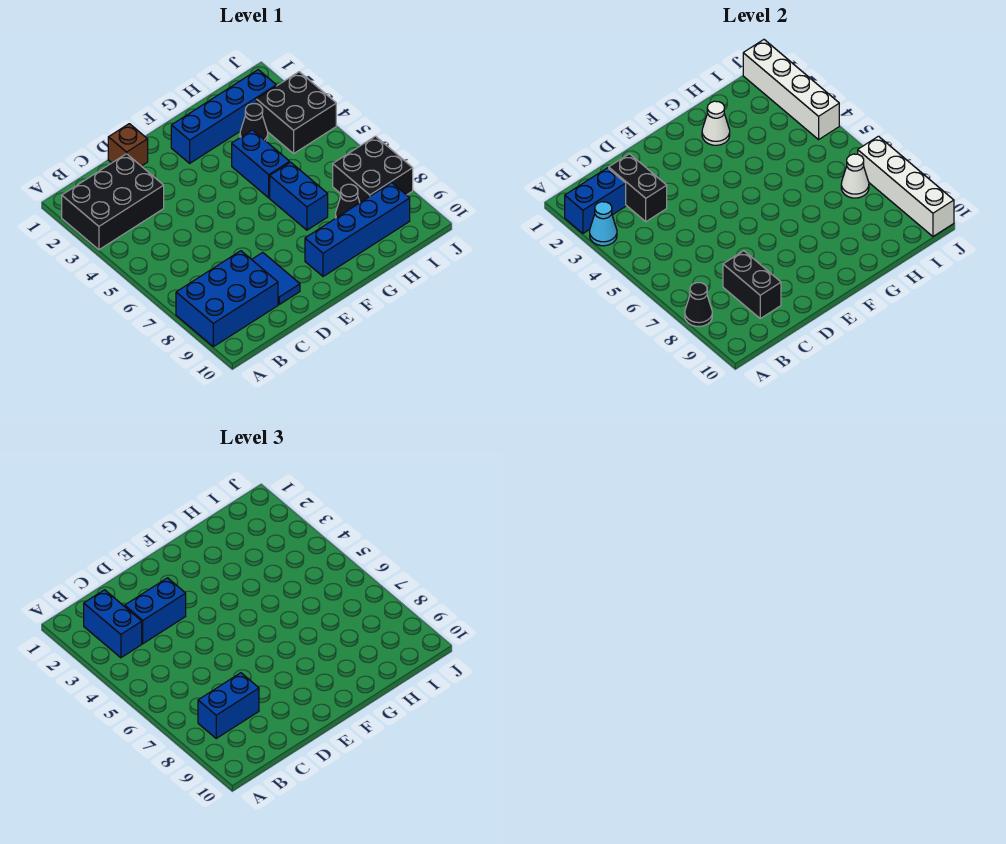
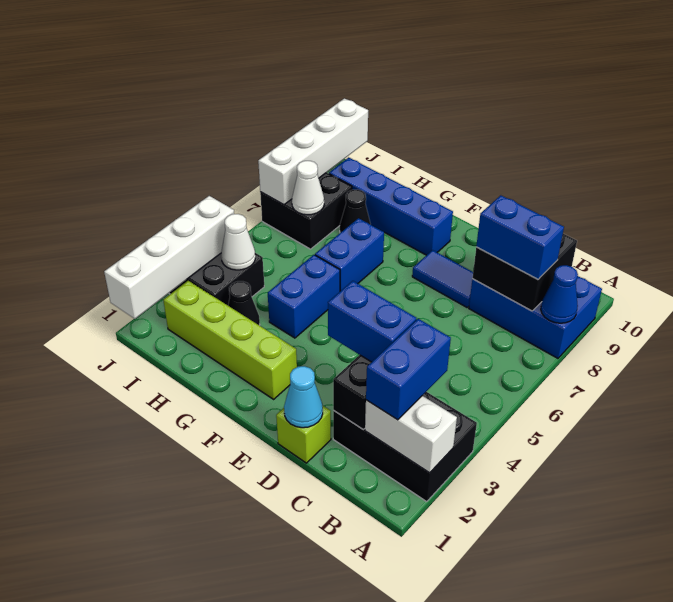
blue brick A2:B2 level 2 -> white brick A2:B2 level 2
cyan cone A3 level 2 -> cyan cone D1 level 2
black cone A8 level 2 -> blue cone A8 level 2
black brick C8:C9 level 2 -> black brick B8:C9 level 2
brown brick D1 level 1 -> lime brick D1 level 1
blue tile D8:D9 level 1 -> blue tile D8:E8 level 1
blue brick F2:I2 level 1 -> lime brick F2:I2 level 1
white cone G2 level 2 -> white cone I4 level 2

